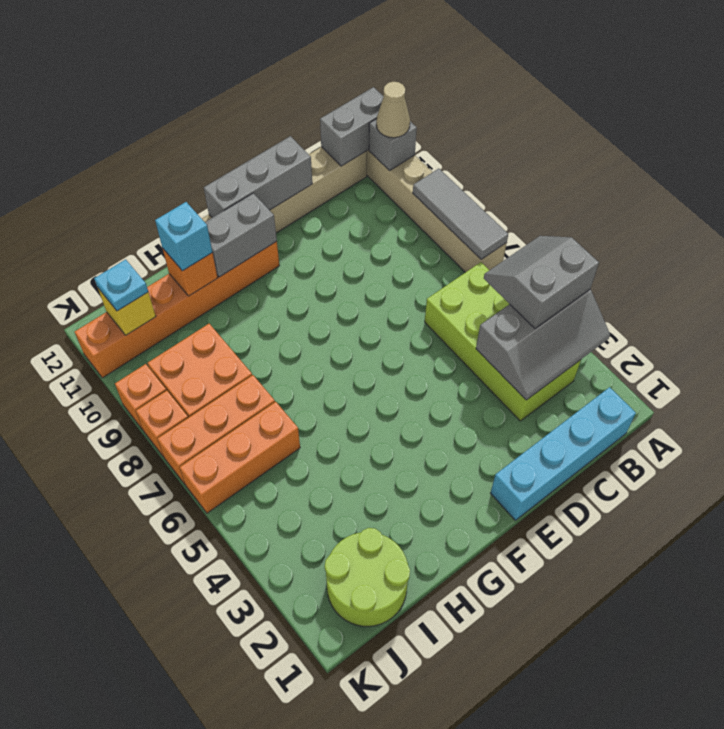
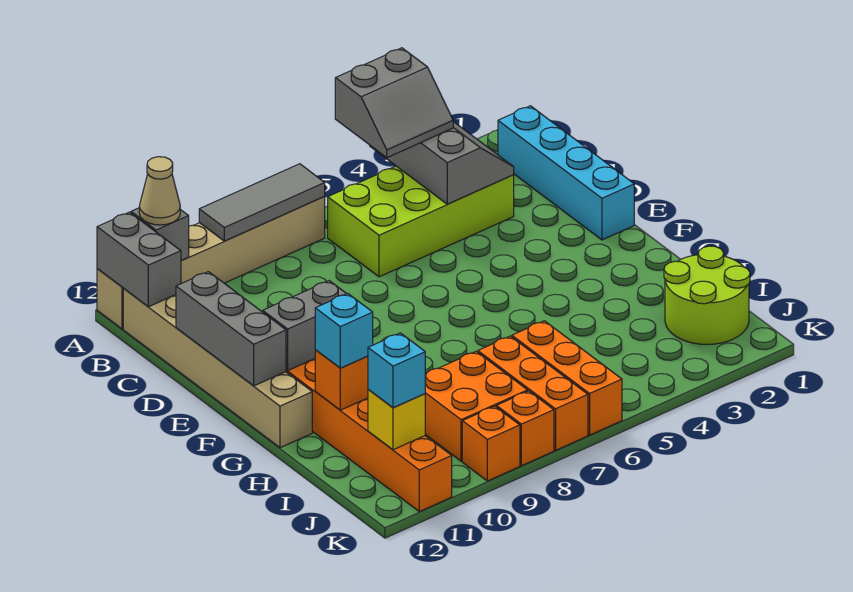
grey slope A4:B5 level 3 top 4 -> grey slope A4:B5 level 3 top A
grey brick F11:G11 level 2 -> grey brick F10:F11 level 2
cyan plate J11 level 3 -> cyan brick J11 level 3

